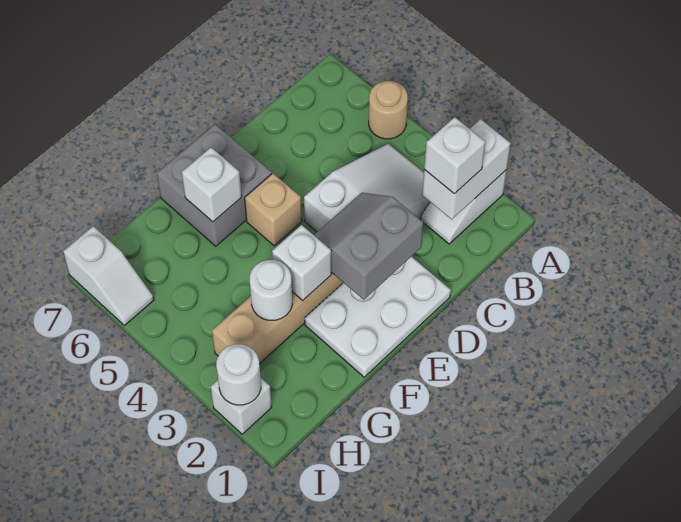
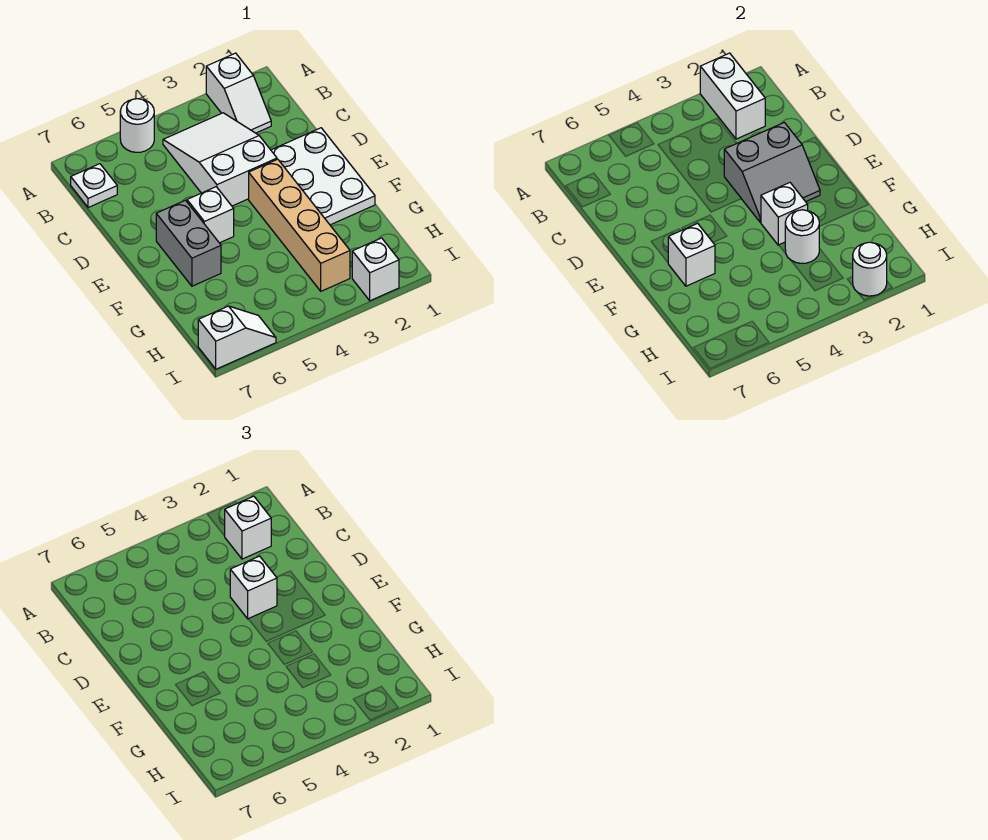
tan round brick A5 level 1 -> white round brick A5 level 1
none -> white plate B7 level 1
grey slope D2:E3 level 2 top 2 -> grey slope D2:E3 level 2 top D
none -> white brick D3 level 3
tan brick E5 level 1 -> white brick E5 level 1
grey brick E6:F7 level 1 -> grey brick E6:F6 level 1

